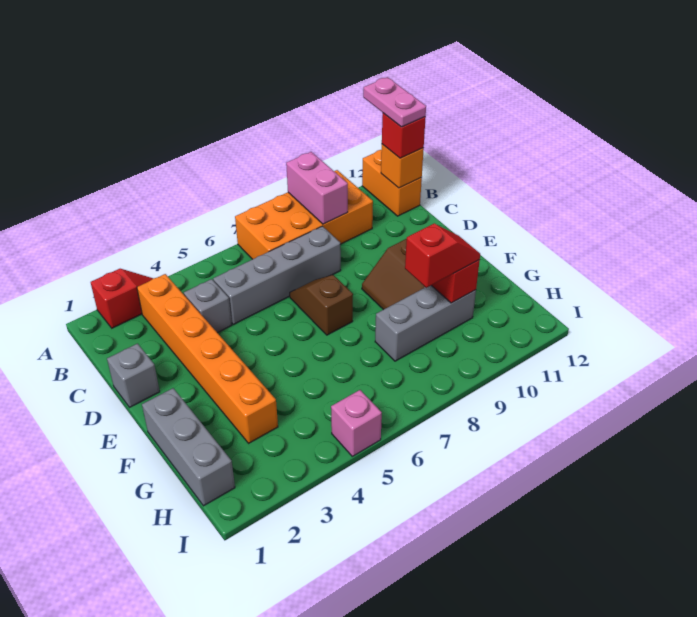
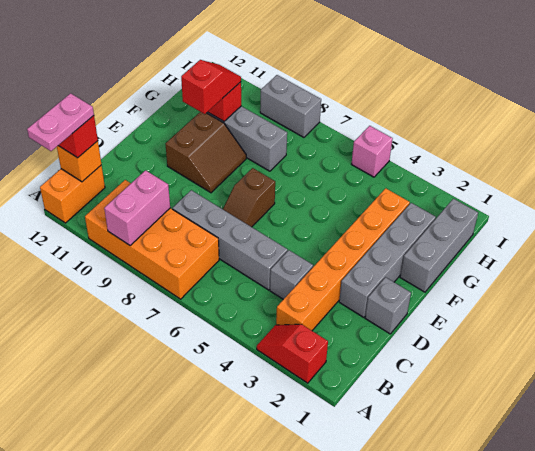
none -> grey brick D2:G2 level 1
red slope G9:G10 level 3 top 9 -> red slope F10:G10 level 3 top F
none -> grey brick I8:I9 level 1

